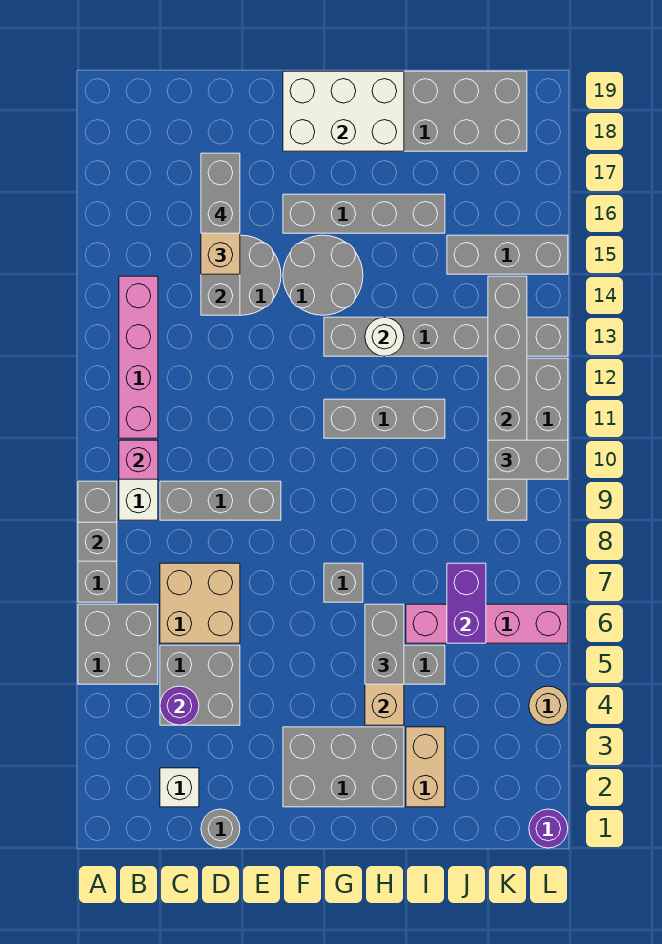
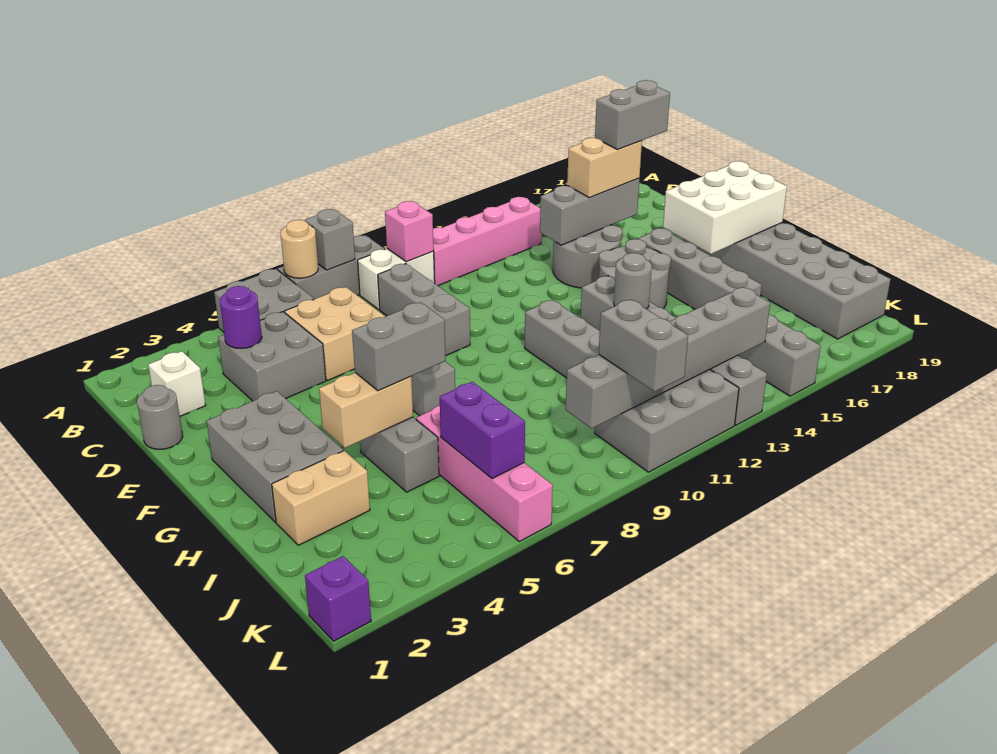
white brick F18:H19 level 2 -> white brick F17:G19 level 2
white round brick H13 level 2 -> grey round brick H13 level 2
purple brick J6:J7 level 2 -> purple brick J6:K6 level 2
purple round brick L1 level 1 -> purple brick L1 level 1
tan round brick L4 level 1 -> tan round brick A7 level 2

